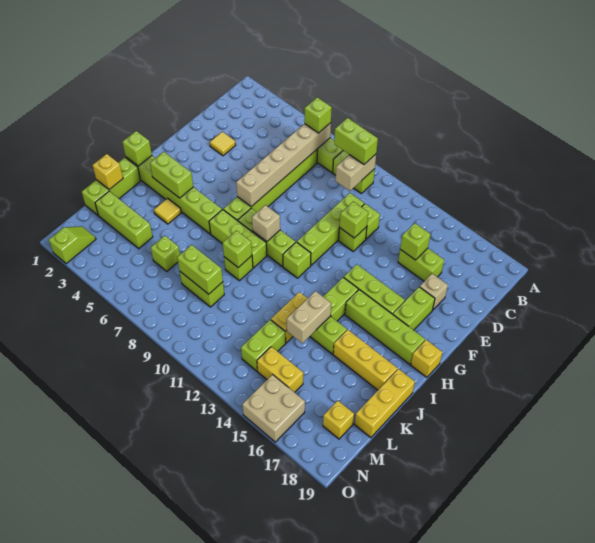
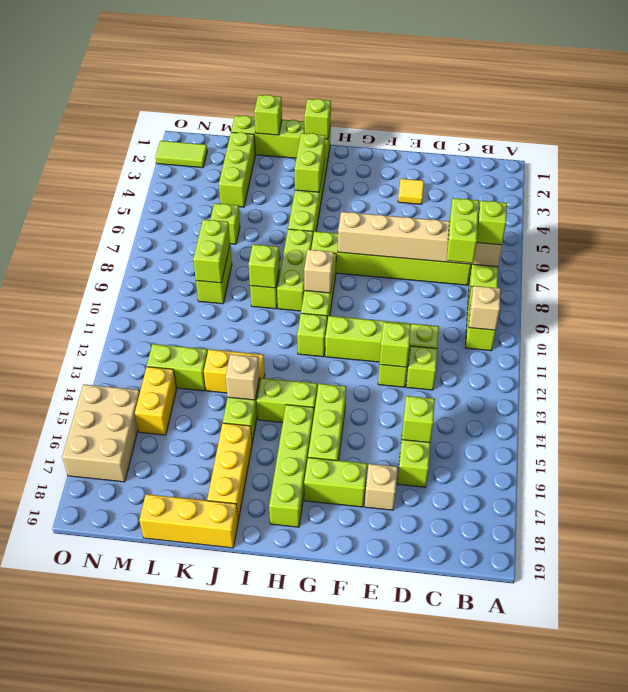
lime brick B9:B10 level 3 -> lime brick C7:C8 level 3
tan brick B10:C10 level 2 -> tan brick B10 level 2
yellow brick H19 level 1 -> none
yellow tile J4 level 1 -> none
tan brick J14:K14 level 2 -> tan brick J14 level 2
yellow brick K1 level 2 -> lime brick K1 level 2
yellow brick M18 level 1 -> none
lime slope N2:O2 level 1 top O -> lime tile N2:O2 level 1
tan brick N15:O16 level 1 -> tan brick N15:O17 level 1

